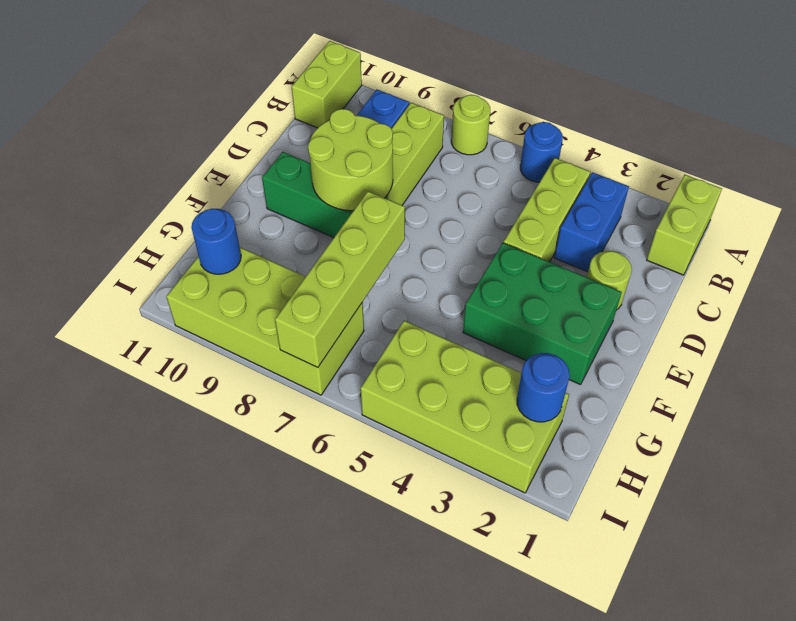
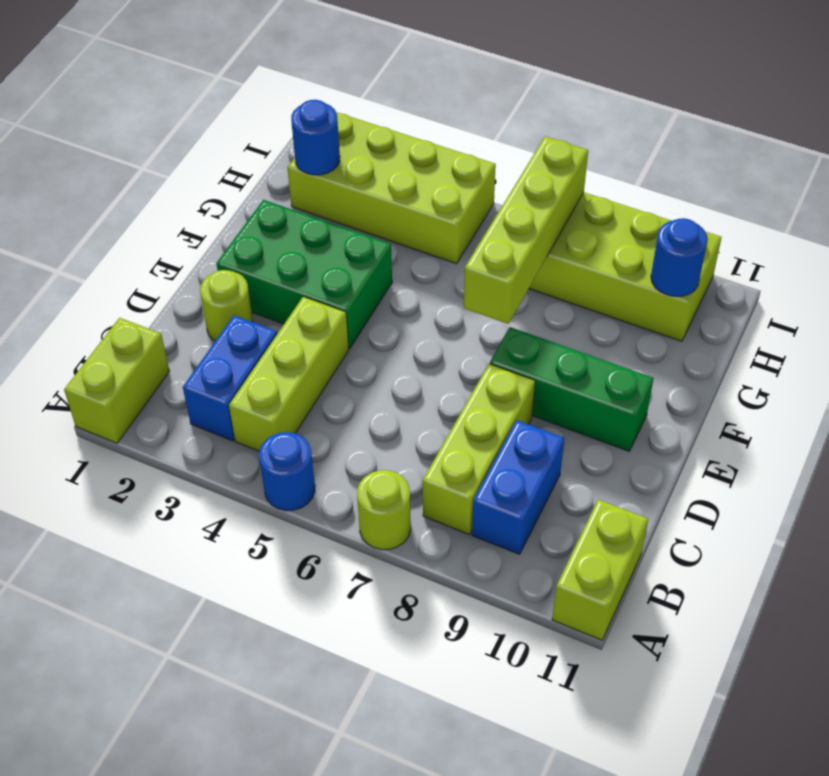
lime round brick D8:E9 level 2 -> none

